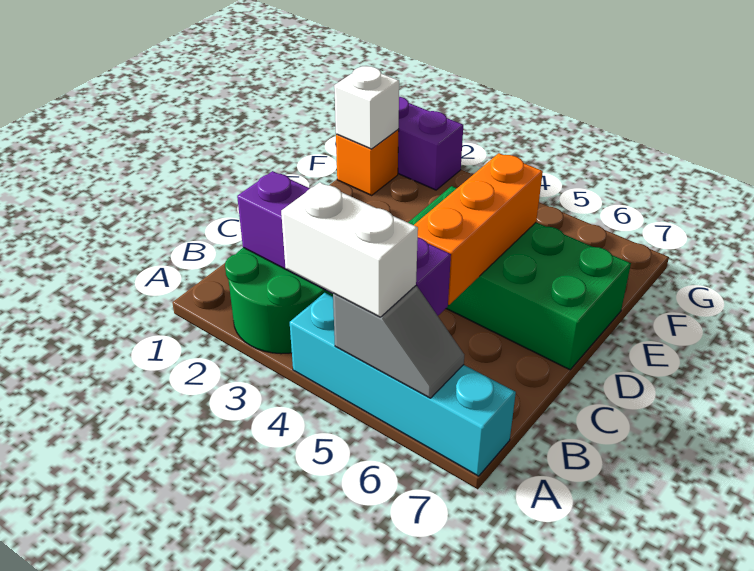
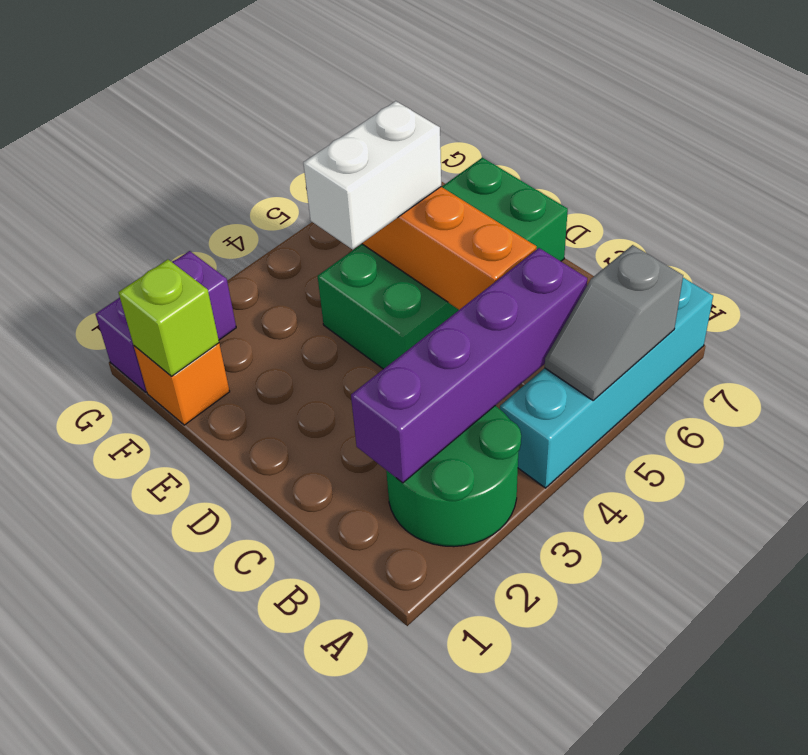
white brick A4:A5 level 3 -> white brick E4:E5 level 3
grey slope A5:A6 level 2 top 5 -> grey slope A5:A6 level 2 top 6
white brick F1 level 2 -> lime brick F1 level 2

